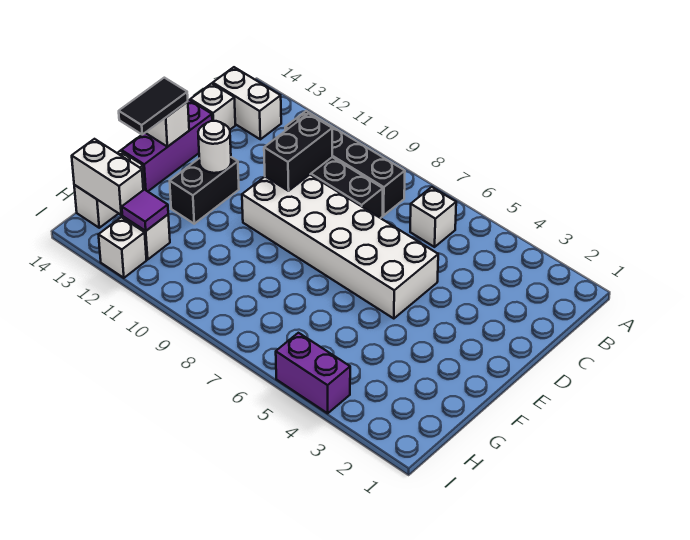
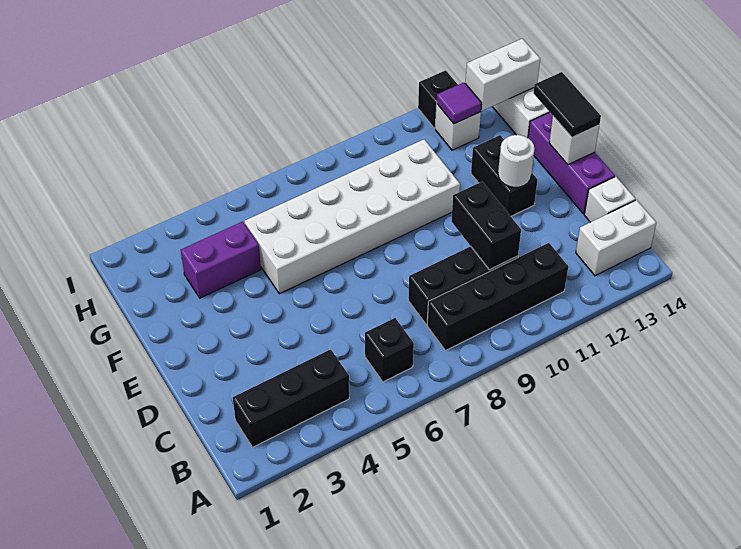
none -> black brick B2:B4 level 1
white brick B6 level 1 -> black brick B6 level 1
white brick D5:E10 level 1 -> white brick F5:G10 level 1
purple brick I4:I5 level 1 -> purple brick G3:G4 level 1
white brick I12 level 1 -> black brick I12 level 1

